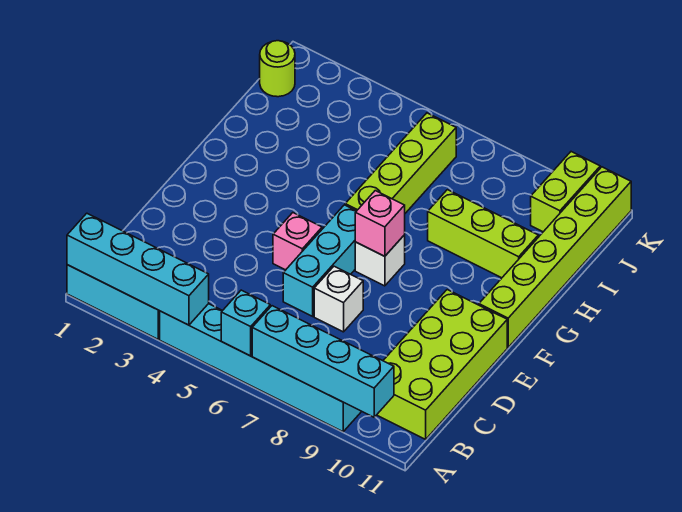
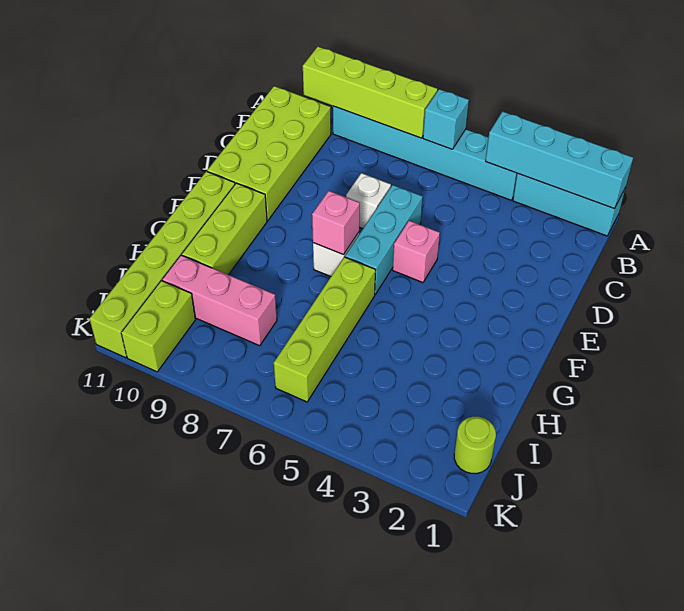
cyan brick A7:A10 level 2 -> lime brick A7:A10 level 2
lime brick H8:H10 level 1 -> lime brick F10:H10 level 1
none -> pink brick I8:I10 level 1

